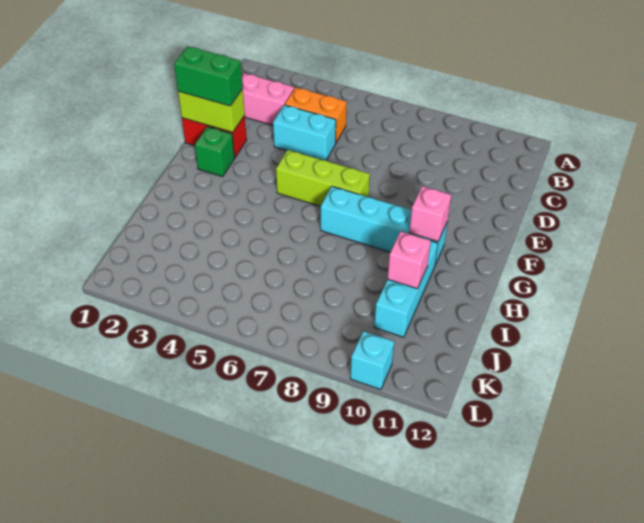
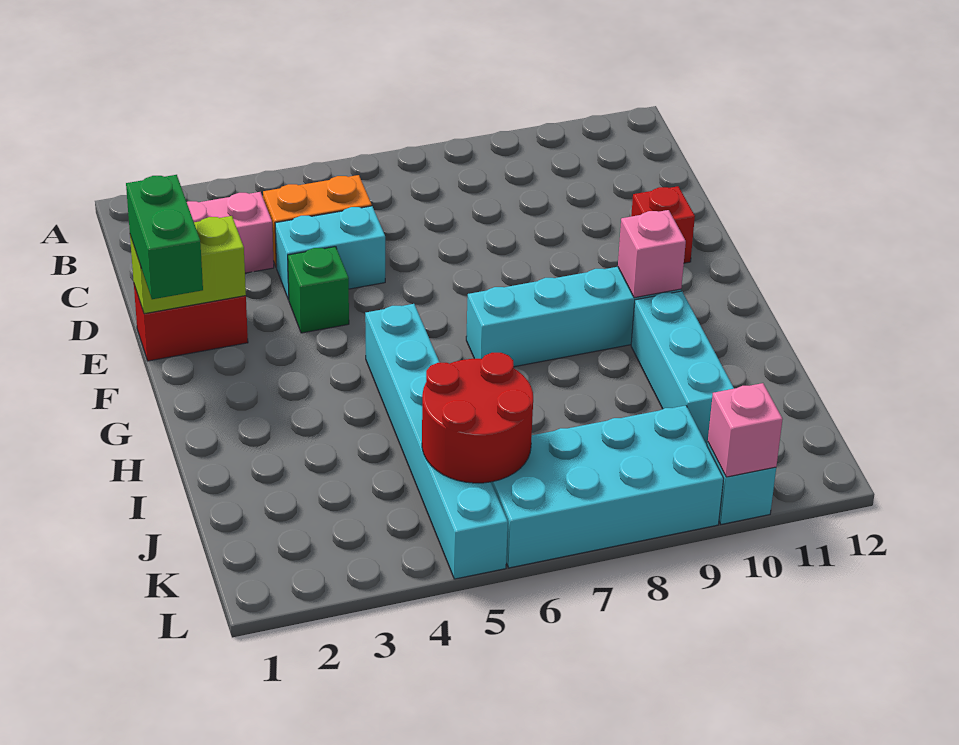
green brick E1:E2 level 3 -> green brick E1:F1 level 3
none -> red brick E11 level 1
green brick F2 level 1 -> green brick E4 level 1
lime brick F5:F7 level 1 -> none
none -> cyan brick G5:L5 level 1
pink brick I10 level 2 -> pink brick L10 level 2
none -> red round brick J5:K6 level 2
none -> cyan brick K6:L9 level 1

